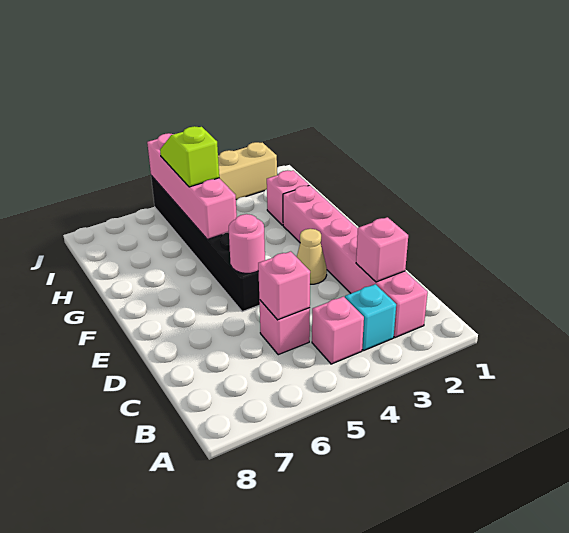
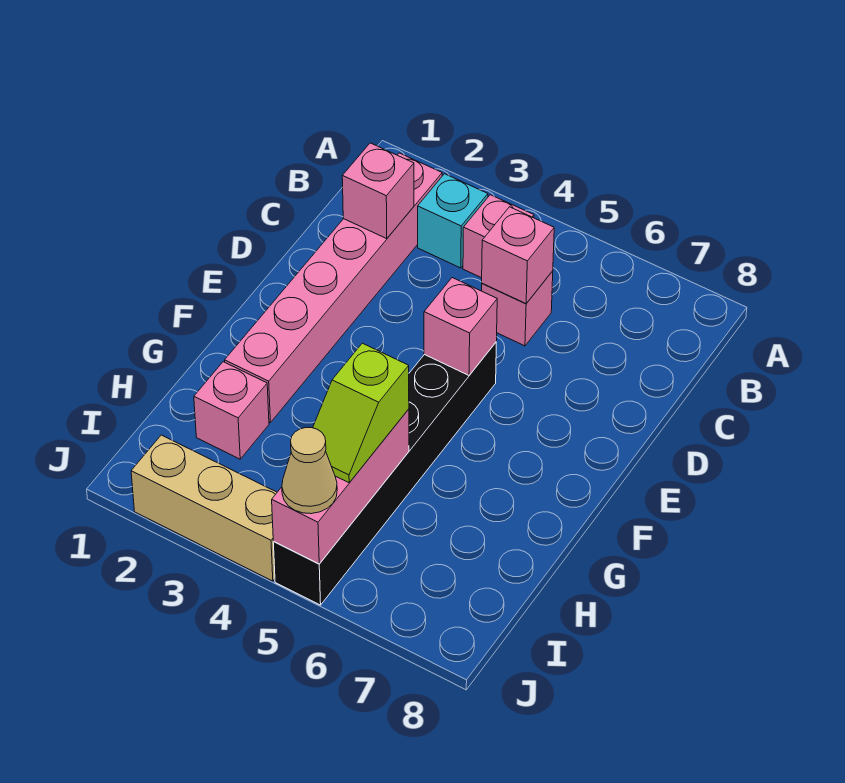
tan cone E3 level 1 -> tan cone J5 level 3
pink round brick E5 level 2 -> pink brick E5 level 2
pink brick G5:J5 level 2 -> pink brick H5:J5 level 2

